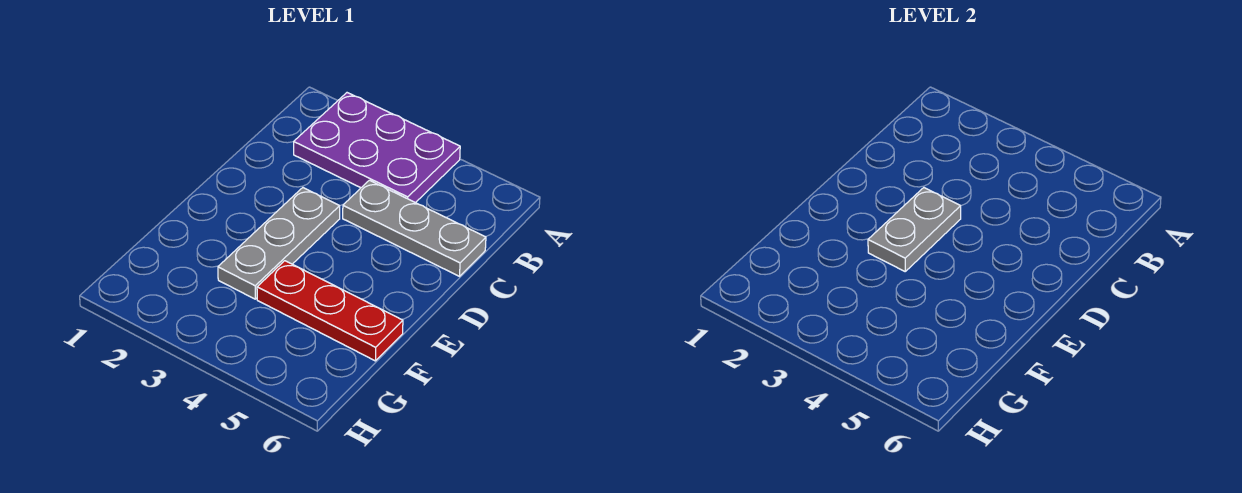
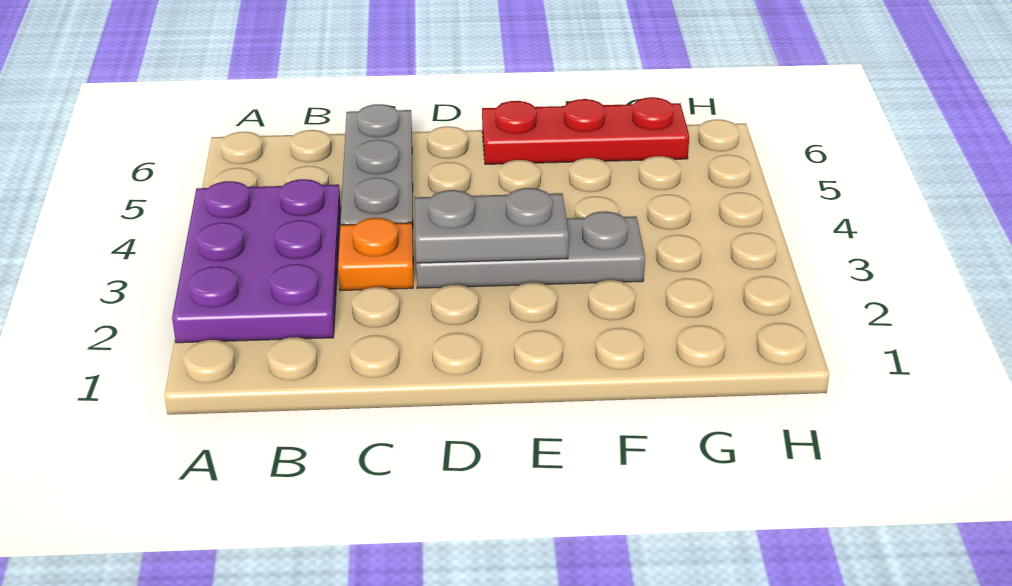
none -> orange plate C3 level 1
red plate F4:F6 level 1 -> red plate E6:G6 level 1

